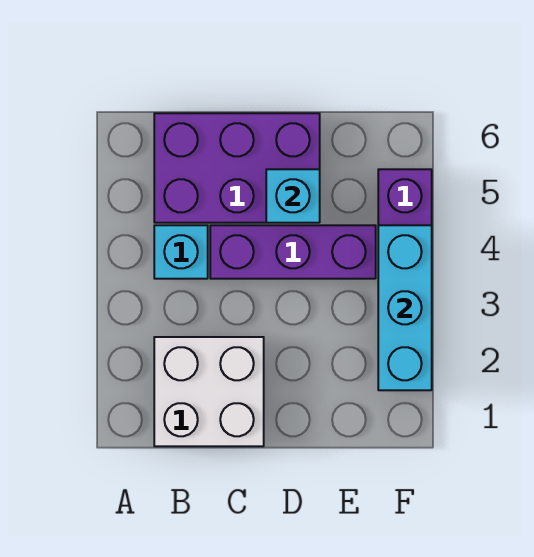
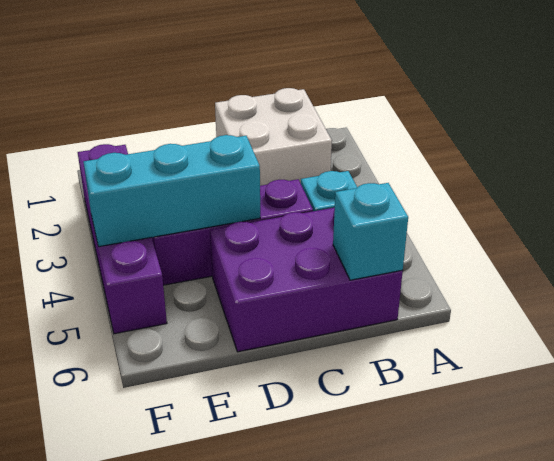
cyan brick D5 level 2 -> cyan brick B6 level 2
cyan brick F2:F4 level 2 -> cyan brick D4:F4 level 2

